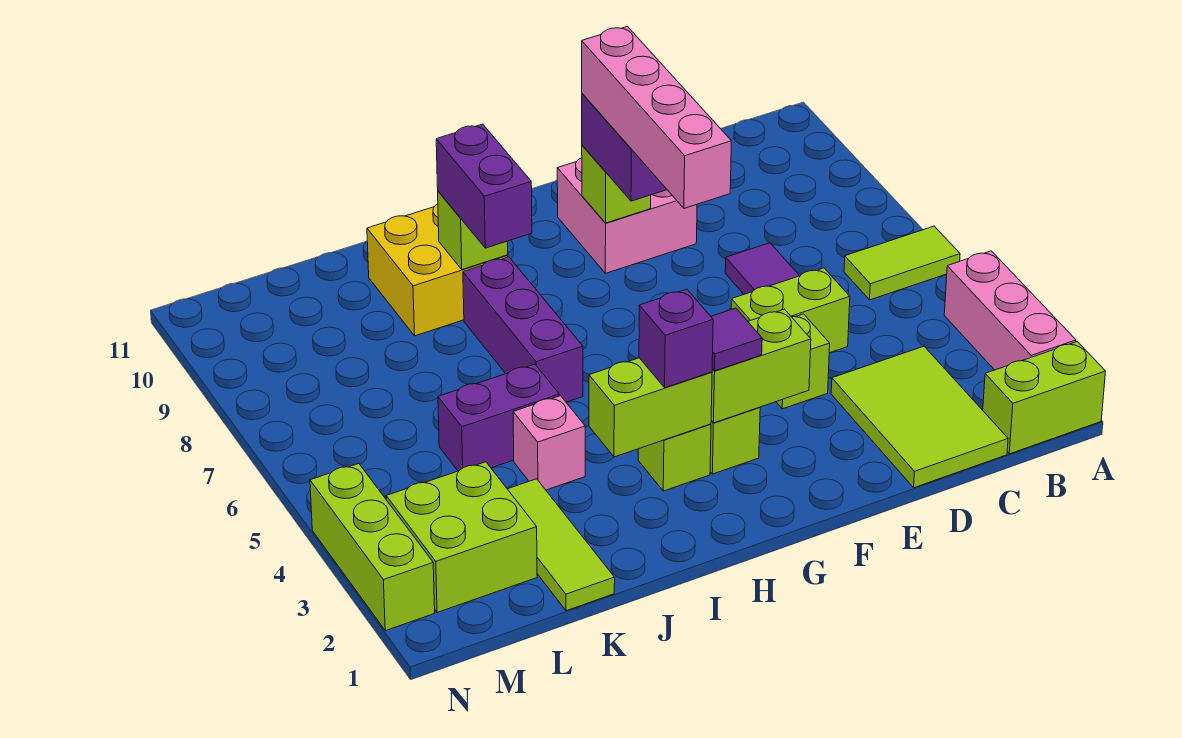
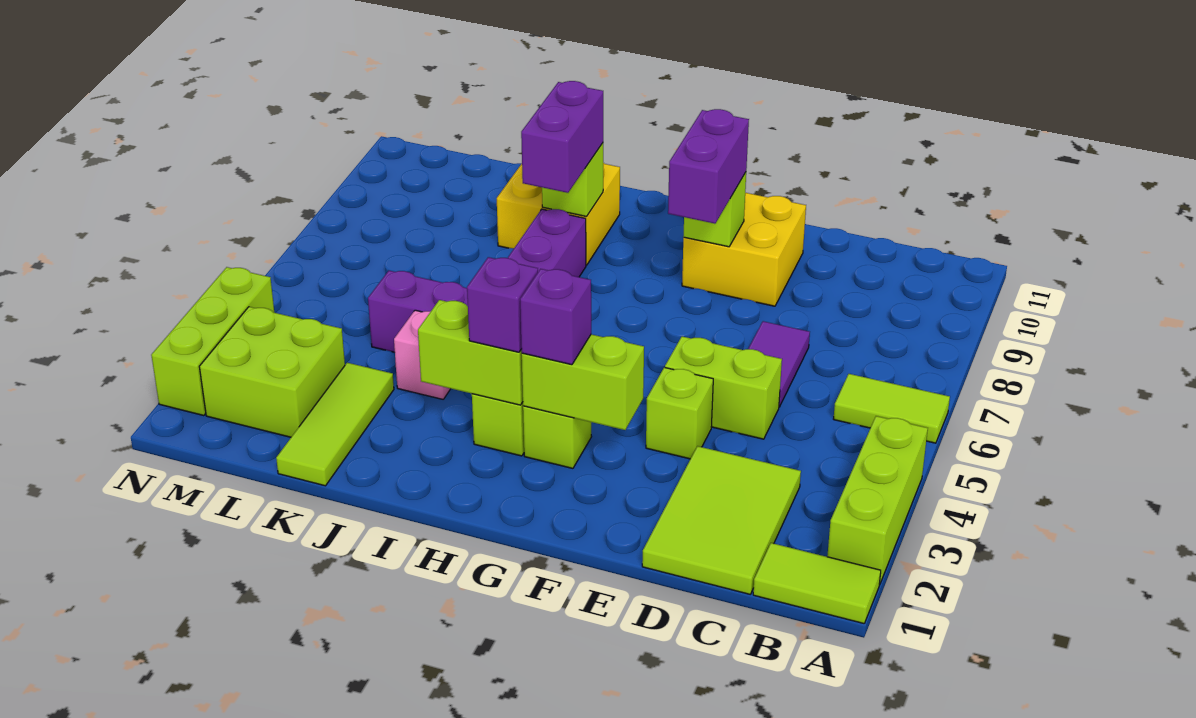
lime brick A1:B1 level 1 -> lime tile A1:B1 level 1
pink brick A2:A4 level 1 -> lime brick A2:A4 level 1
pink brick E9:F10 level 1 -> yellow brick E9:F10 level 1
pink brick F6:F9 level 4 -> none
purple tile G3 level 3 -> purple brick G3 level 3

